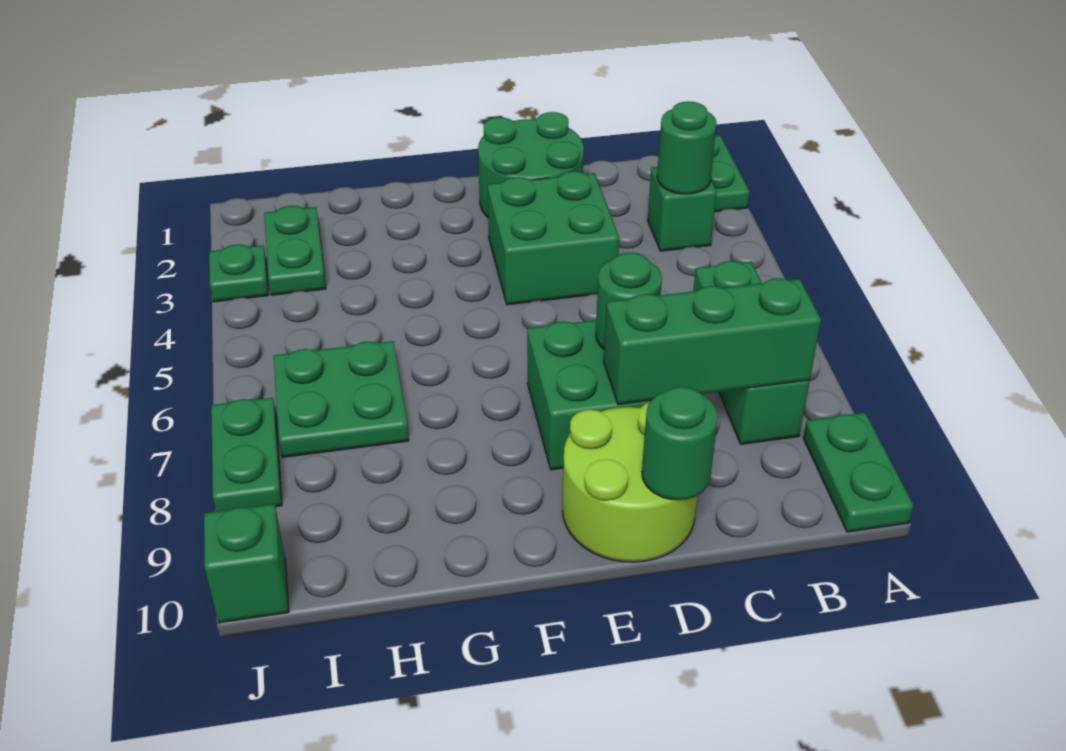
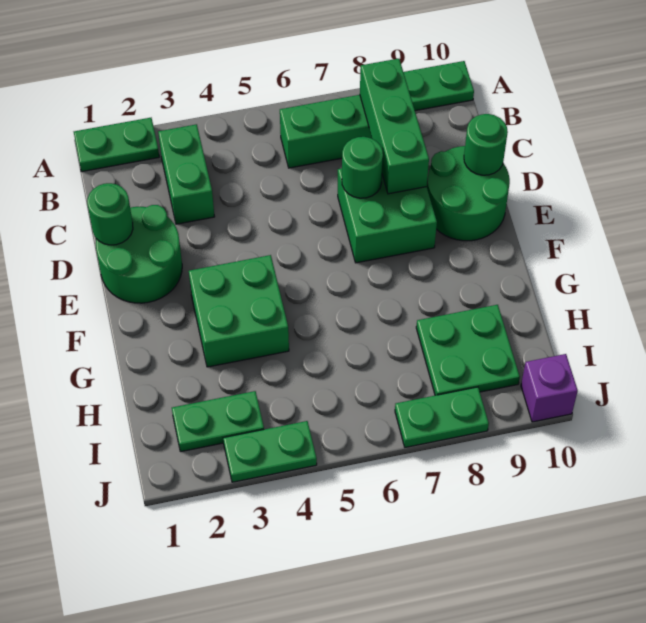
green brick B3 level 1 -> green brick B3:C3 level 1
green round brick B3 level 2 -> green round brick D1 level 2
green brick D3:E4 level 1 -> green brick F3:G4 level 1
lime round brick D9:E10 level 1 -> green round brick D9:E10 level 1
green plate H6:I7 level 1 -> green plate H8:I9 level 1
green plate J3 level 1 -> green plate J3:J4 level 1
green brick J10 level 1 -> purple brick J10 level 1

